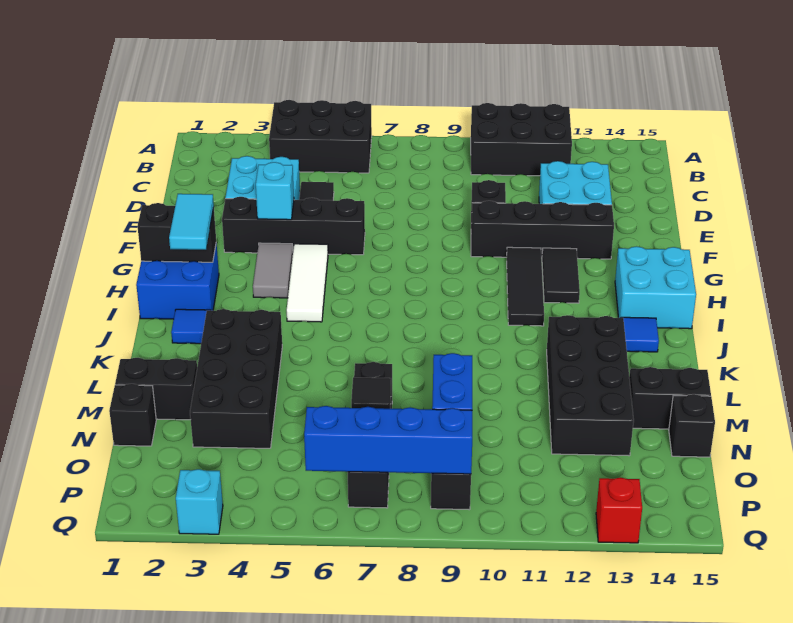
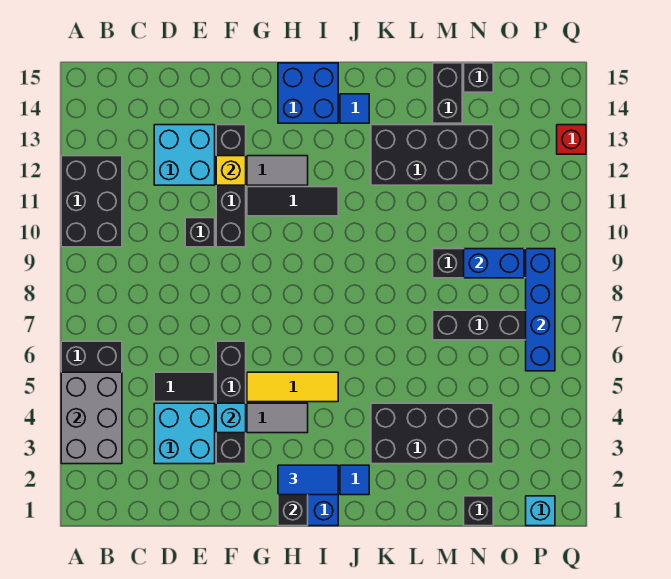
none -> grey brick A3:B5 level 2
none -> yellow brick F12 level 2
white tile G5:I5 level 1 -> yellow tile G5:I5 level 1
black tile G12:H12 level 1 -> grey tile G12:H12 level 1
cyan tile H2:I2 level 3 -> blue tile H2:I2 level 3
cyan brick H14:I15 level 1 -> blue brick H14:I15 level 1
black brick M1:M2 level 1 -> none
black tile N7 level 2 -> none
cyan brick Q3 level 1 -> cyan brick P1 level 1

